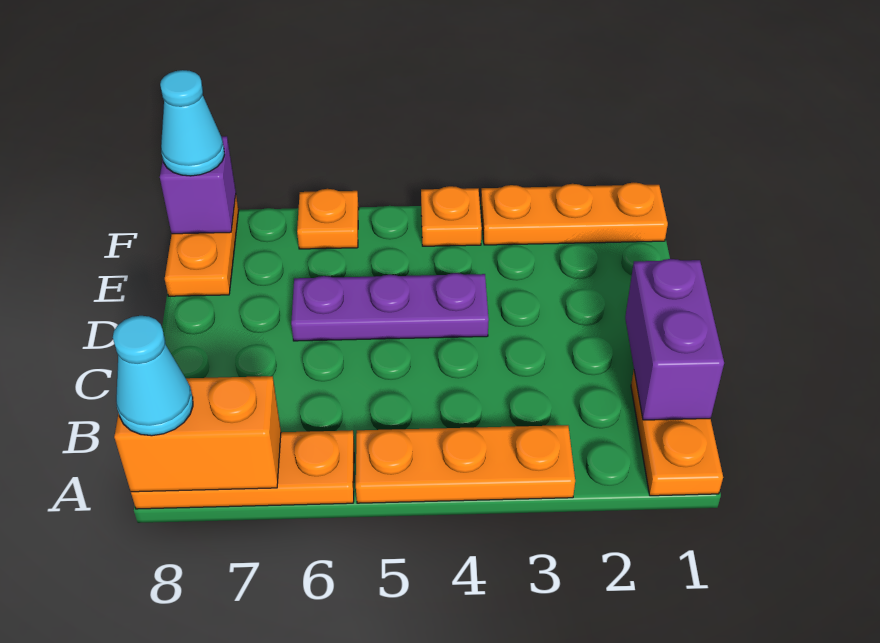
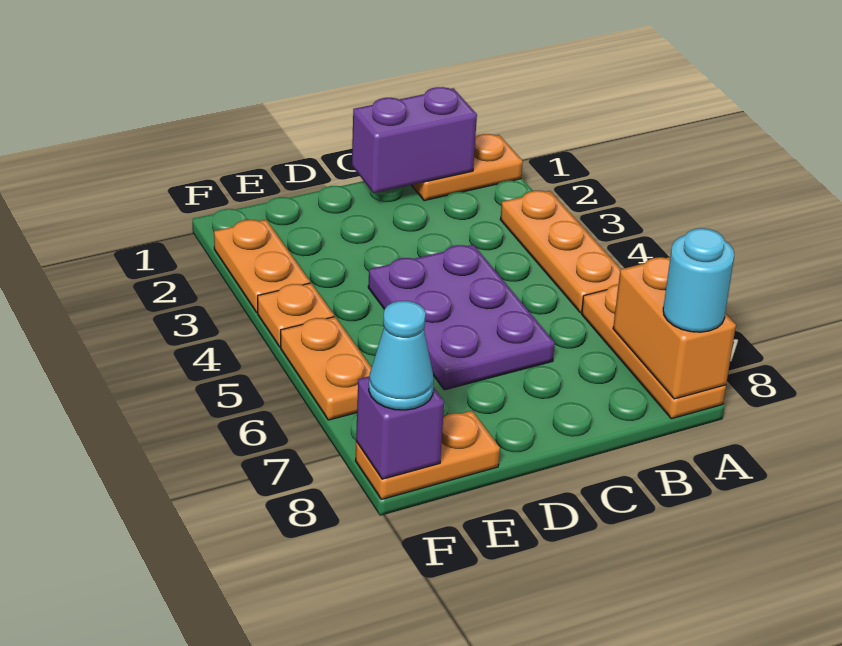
cyan cone A8 level 3 -> cyan round brick A8 level 3
purple plate D4:D6 level 1 -> purple plate C4:D6 level 1
orange plate F1:F3 level 1 -> orange plate F2:F3 level 1
orange plate F6 level 1 -> orange plate F5:F6 level 1

